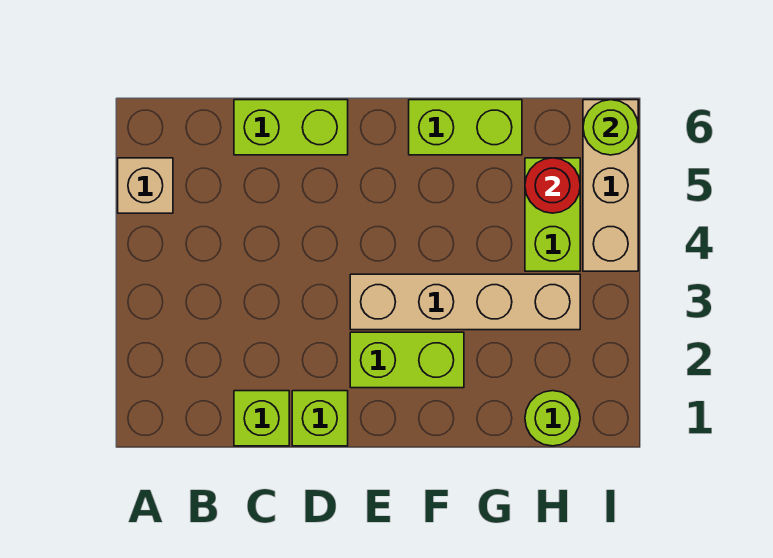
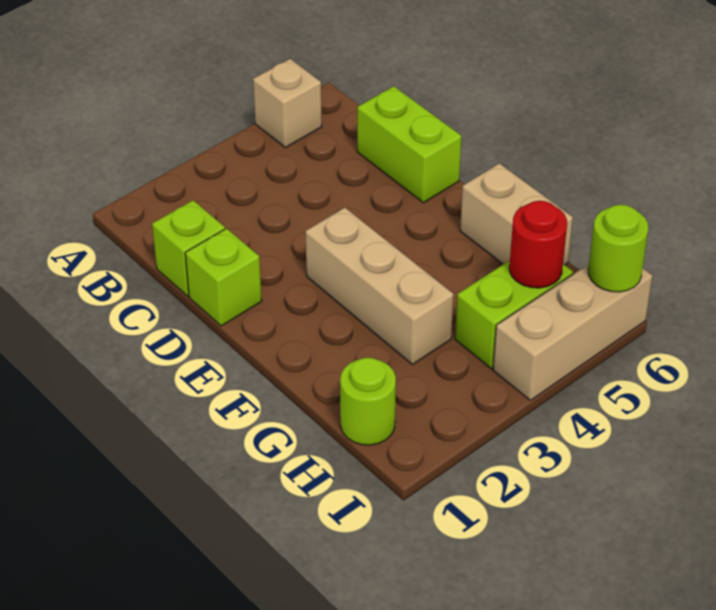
lime brick E2:F2 level 1 -> none
tan brick E3:H3 level 1 -> tan brick E3:G3 level 1
lime brick F6:G6 level 1 -> tan brick F6:G6 level 1

